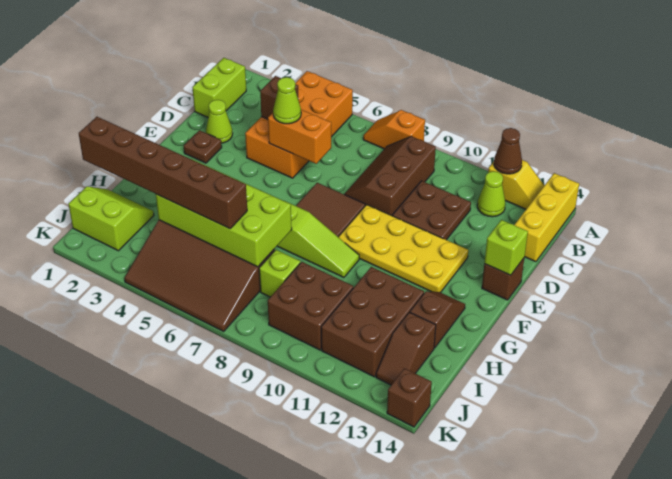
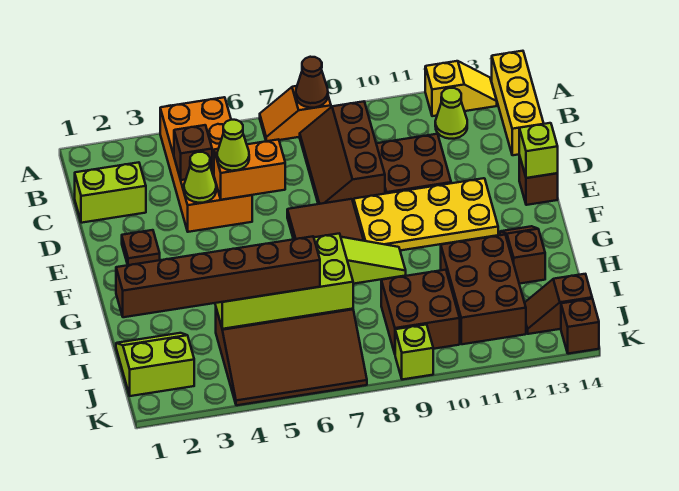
brown cone A12 level 2 -> brown cone A8 level 2
lime brick B1:C1 level 1 -> lime brick C1:C2 level 1
lime cone D2 level 1 -> lime cone D4 level 2
lime brick I8 level 1 -> lime brick K9 level 1
brown slope I13:J13 level 1 top I -> brown slope J13:J14 level 1 top 14

